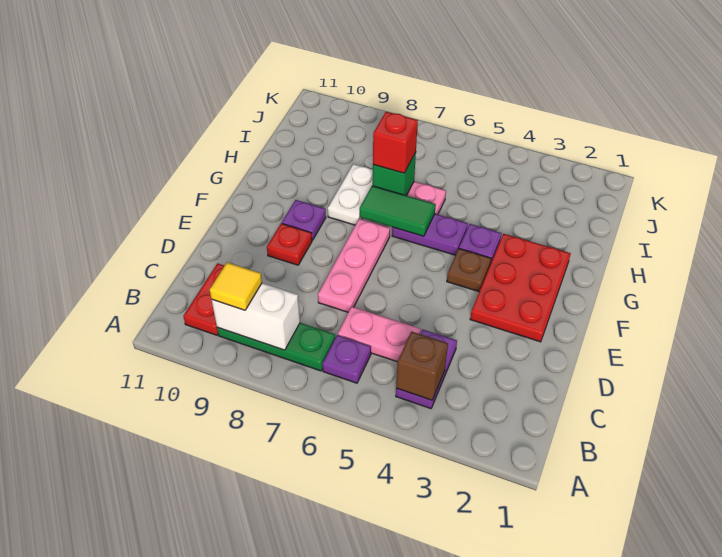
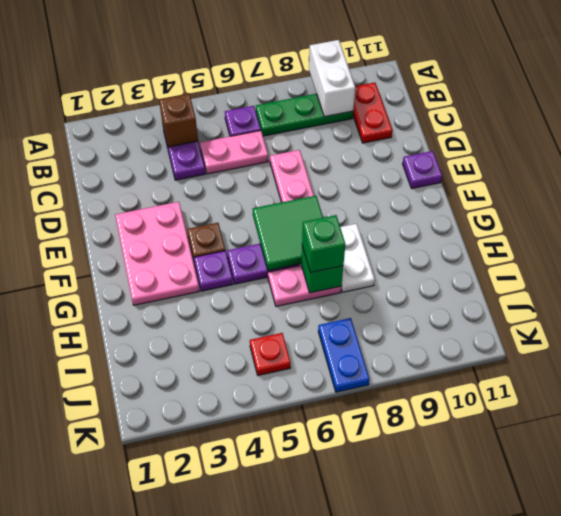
white brick B8:B9 level 2 -> white brick A9:B9 level 2
yellow tile B9 level 3 -> none
red plate E2:G3 level 1 -> pink plate E2:G3 level 1
red plate E9 level 1 -> red plate J5 level 1
purple plate F9 level 1 -> purple plate E11 level 1
green tile G6:G7 level 2 -> green tile F6:G7 level 2
red brick H7 level 3 -> green brick H7 level 3
none -> blue plate J7:K7 level 1

